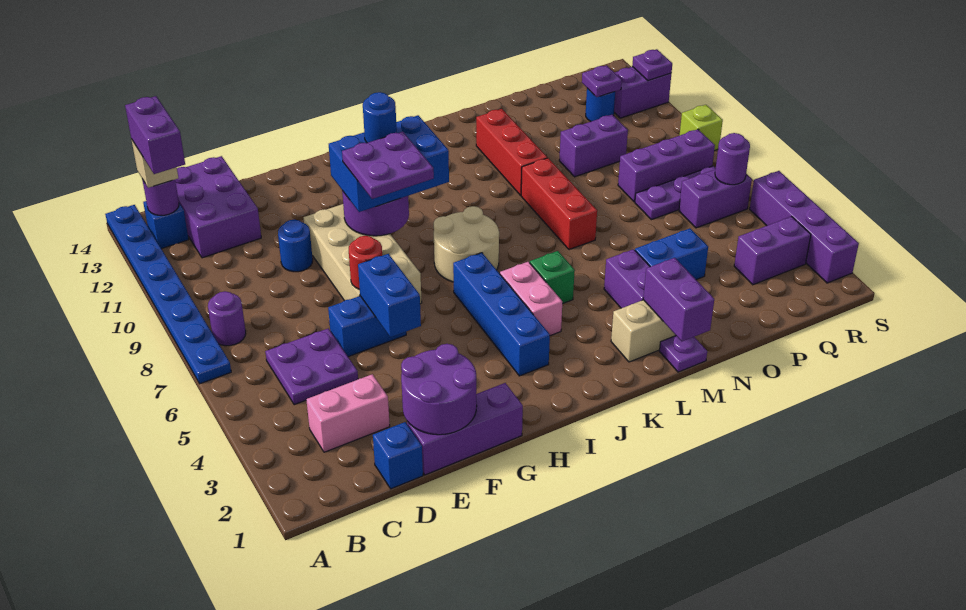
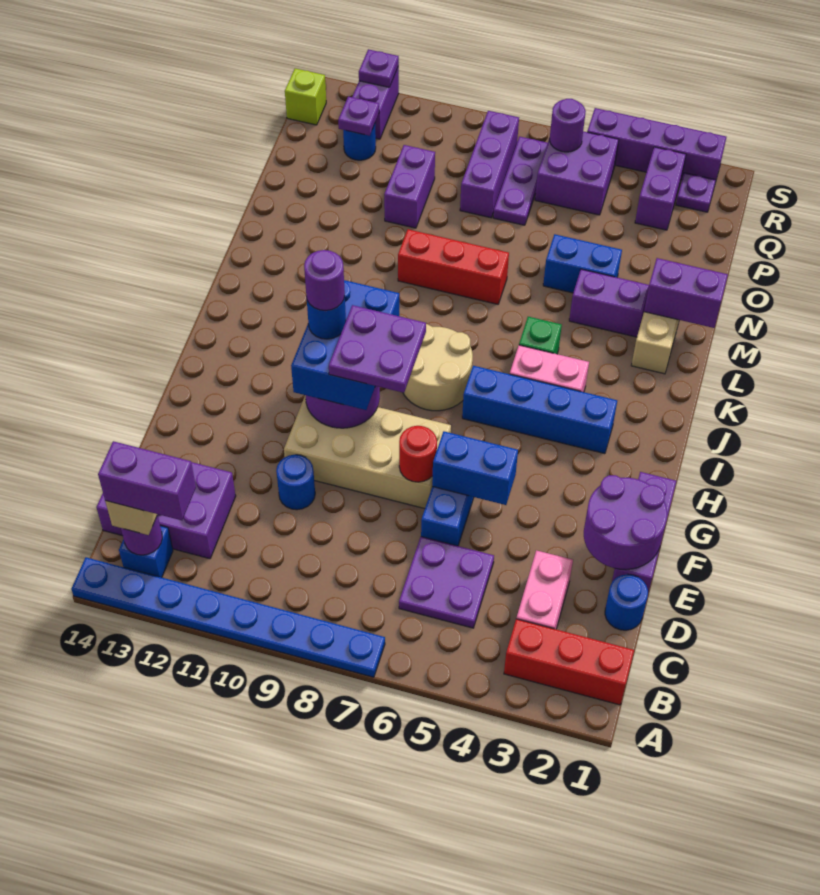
purple round brick B8 level 1 -> purple round brick H10 level 5
blue brick D1 level 1 -> blue round brick D1 level 1
purple plate M1 level 1 -> purple plate R2 level 1
red brick M10:M12 level 1 -> red brick B1:B3 level 1
blue brick N4:O4 level 1 -> blue brick N4:N5 level 1
purple brick Q6:R6 level 1 -> purple brick Q5:R6 level 1
lime brick S9 level 1 -> lime brick R14 level 1

